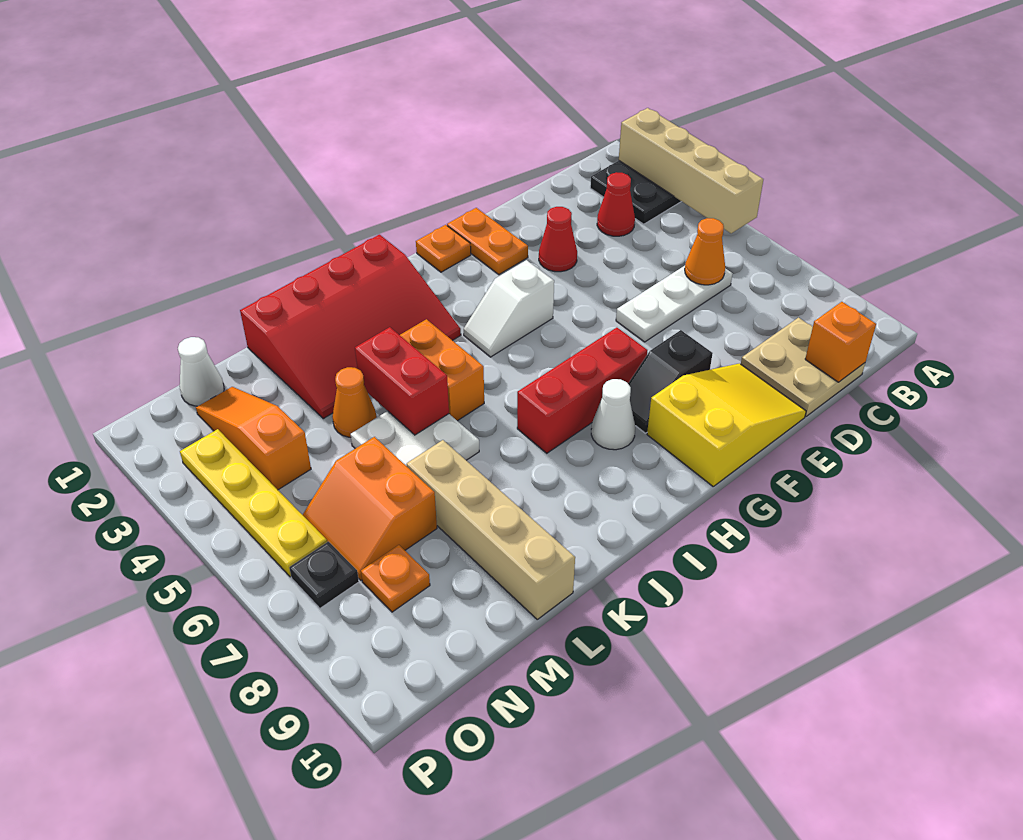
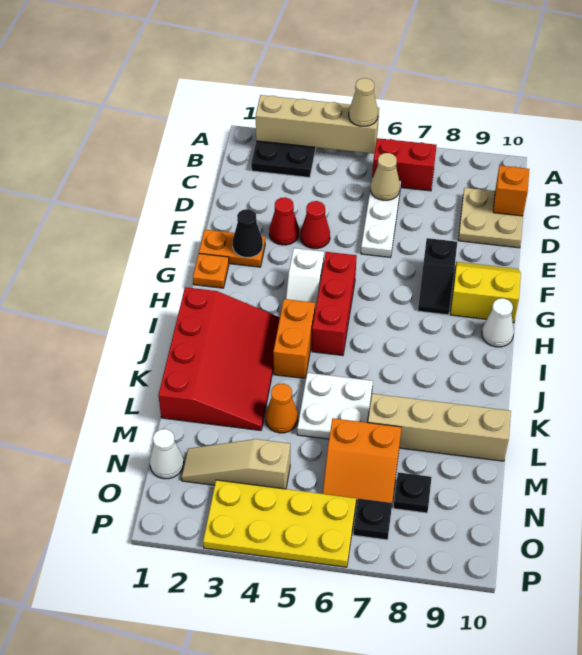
none -> tan cone A5 level 3
red cone C3 level 1 -> red cone E4 level 1
orange cone C6 level 2 -> tan cone C6 level 2
yellow slope E9:G10 level 1 top G -> yellow slope F9:G10 level 1 top G
none -> black cone F2 level 2
red brick G7:I7 level 1 -> red brick G5:I5 level 1
white cone H8 level 1 -> white cone H10 level 1
orange brick J4:J5 level 1 -> orange brick I4:J4 level 1
red brick K4:K5 level 2 -> red brick B6:B7 level 1
orange slope N2:N4 level 1 top 4 -> tan slope N2:N4 level 1 top 4
orange plate N8 level 1 -> black plate N8 level 1
yellow plate O3:O6 level 1 -> yellow plate O3:P6 level 1

